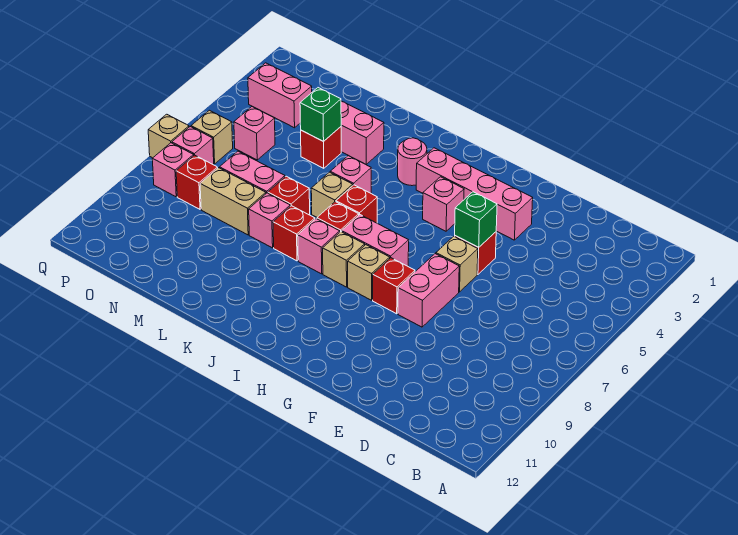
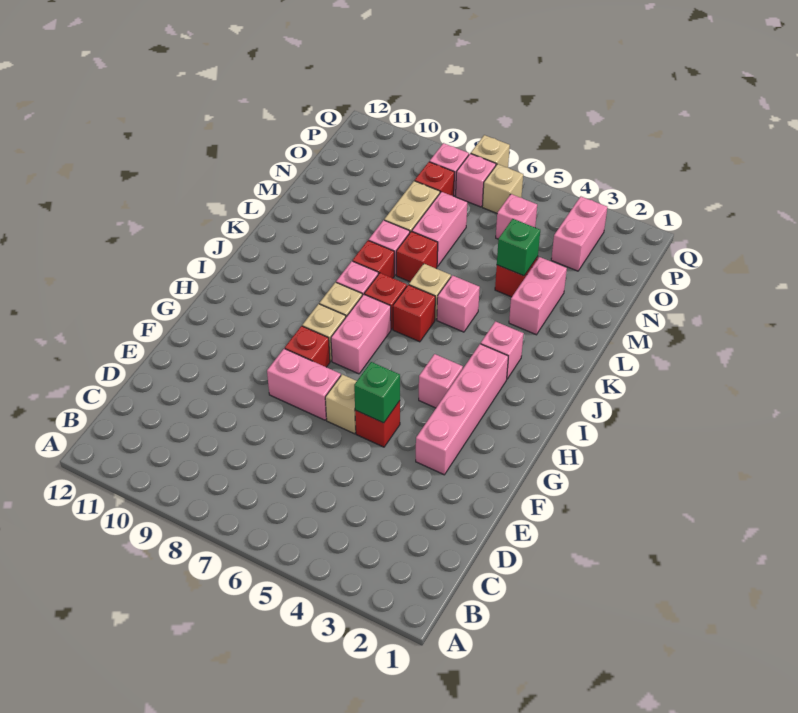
pink round brick J3 level 1 -> pink brick J3 level 1

